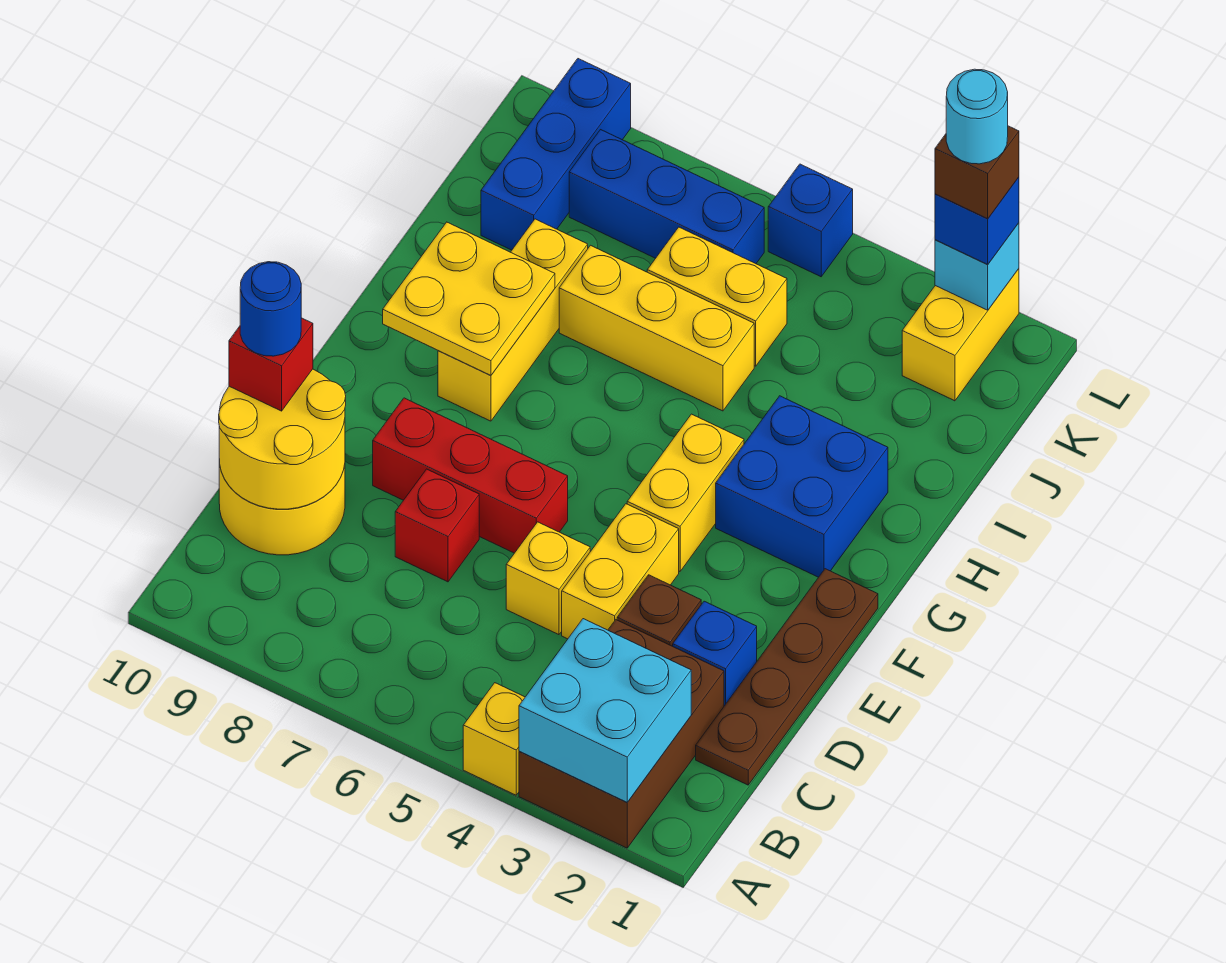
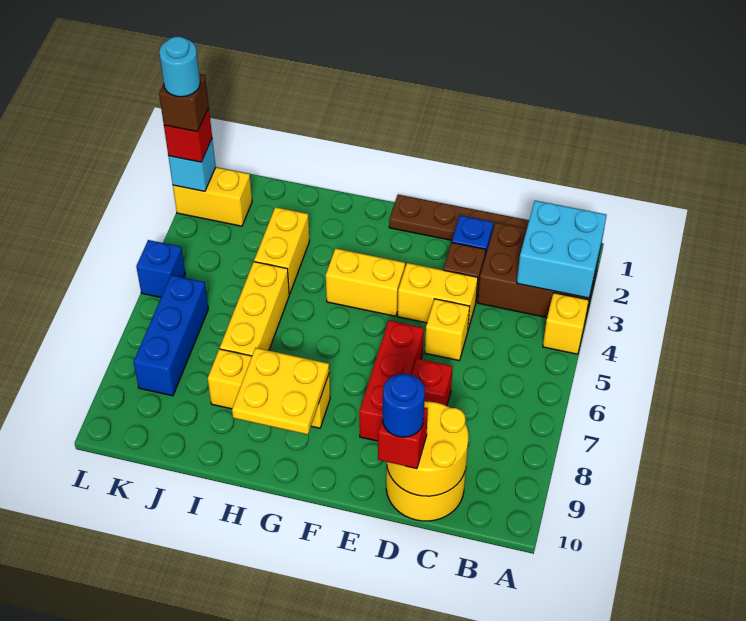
blue brick G2:H3 level 1 -> none
yellow brick J5:J6 level 1 -> yellow brick I3:I4 level 1
blue brick J9:L9 level 1 -> none
blue brick L2 level 3 -> red brick L2 level 3

